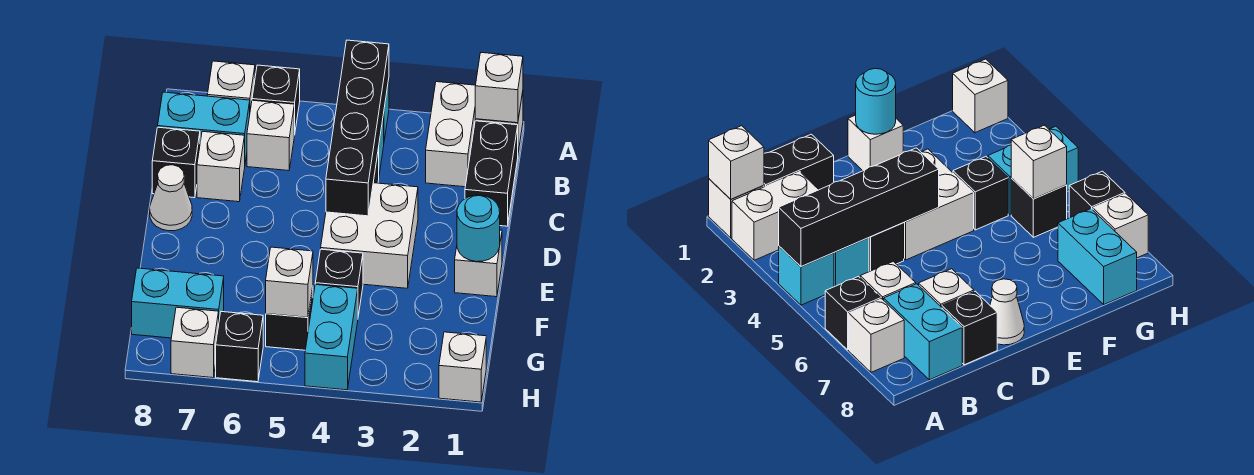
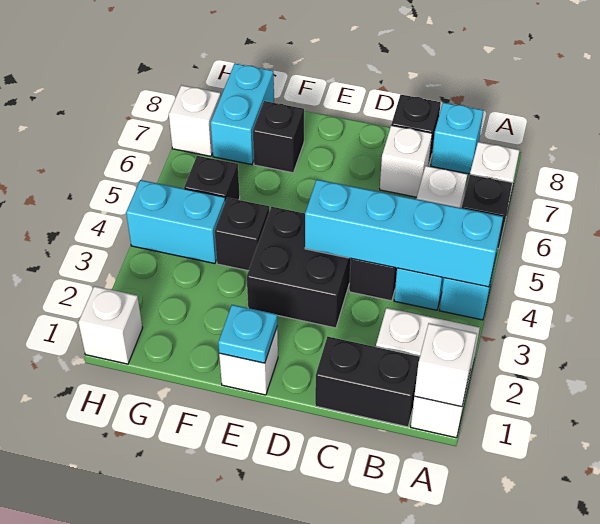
black brick A4:D4 level 2 -> cyan brick A4:D4 level 2
cyan brick B7:B8 level 1 -> cyan brick B8 level 1
white brick D3:E4 level 1 -> black brick D3:E4 level 1
white cone D8 level 1 -> none
cyan round brick E1 level 2 -> cyan plate E1 level 2
white brick G5 level 2 -> none
black brick H6 level 1 -> black brick F7 level 1

